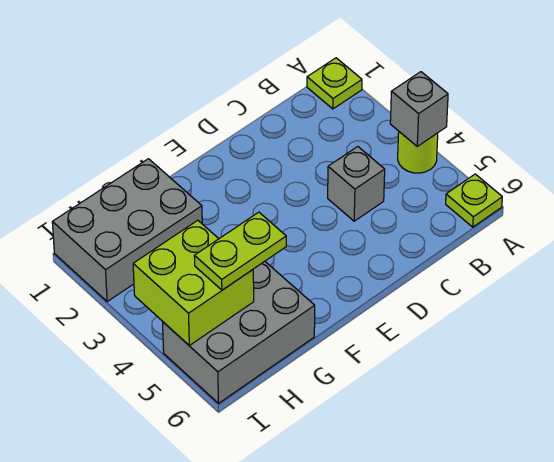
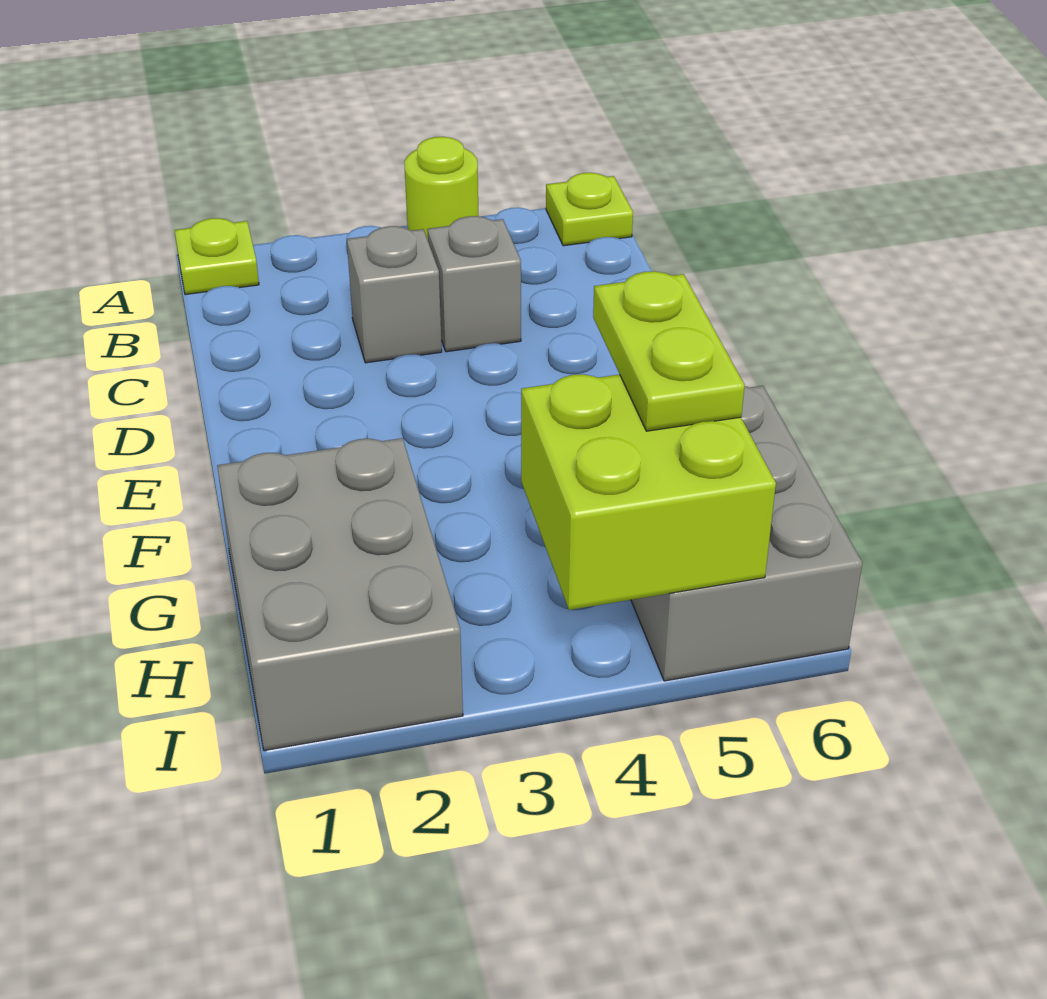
grey brick A4 level 2 -> grey brick C3 level 1

